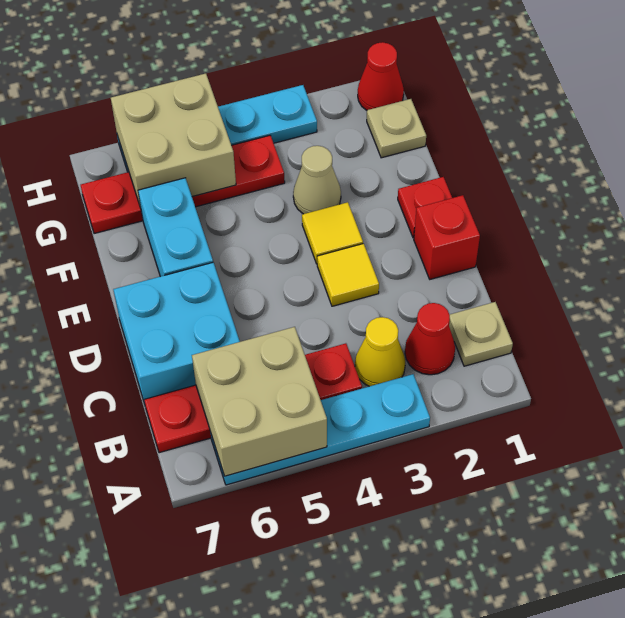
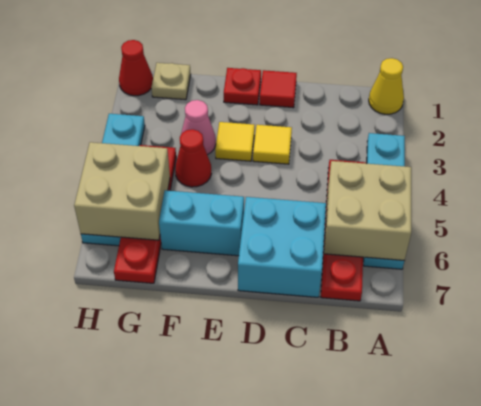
tan plate B1 level 1 -> none
red cone B2 level 1 -> red cone F4 level 1
yellow cone B3 level 1 -> yellow cone A1 level 1
red brick D1 level 1 -> red tile D1 level 1
tan cone F3 level 1 -> pink cone F3 level 1

